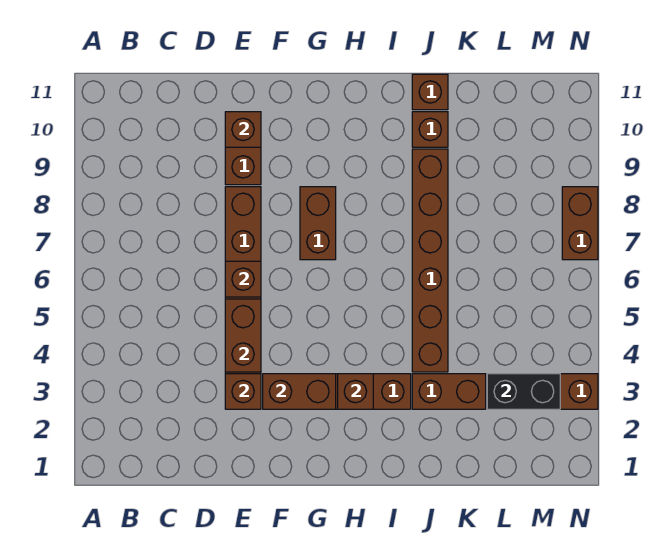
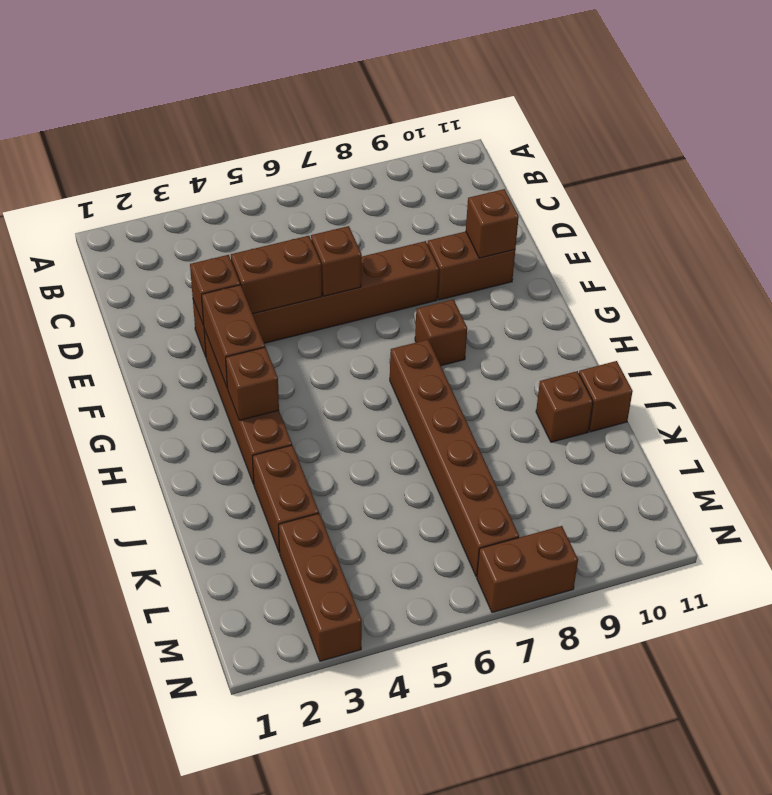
brown brick G7:G8 level 1 -> brown brick G8 level 1
brown brick J4:J9 level 1 -> brown brick H7:M7 level 1
black brick L3:M3 level 2 -> none

